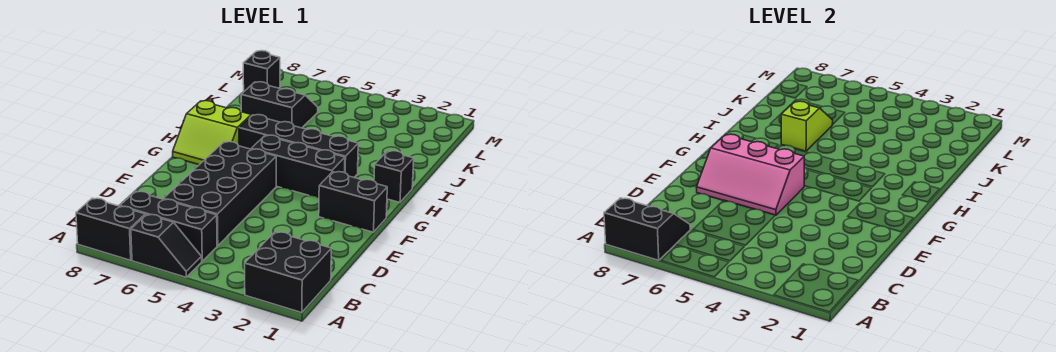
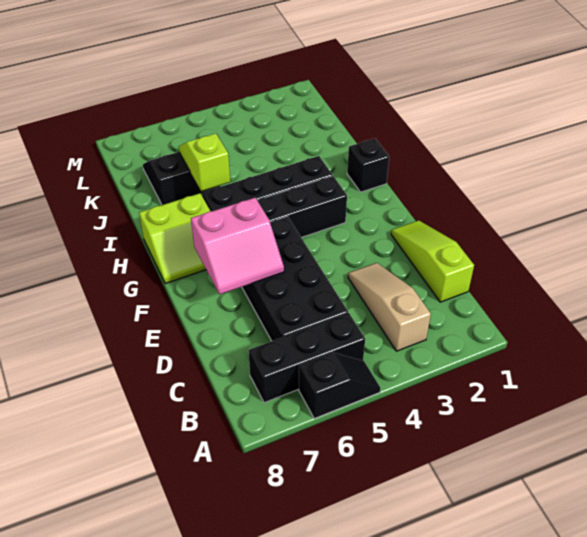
black brick A1:B2 level 1 -> none
black brick A7:A8 level 1 -> none
black slope A7:B8 level 2 top A -> none
none -> tan slope B3:D3 level 1 top B
none -> lime slope C1:E1 level 1 top C
pink slope E5:F7 level 2 top F -> pink slope E6:F7 level 2 top F
black brick F1:F2 level 1 -> none
black brick L8 level 1 -> none

